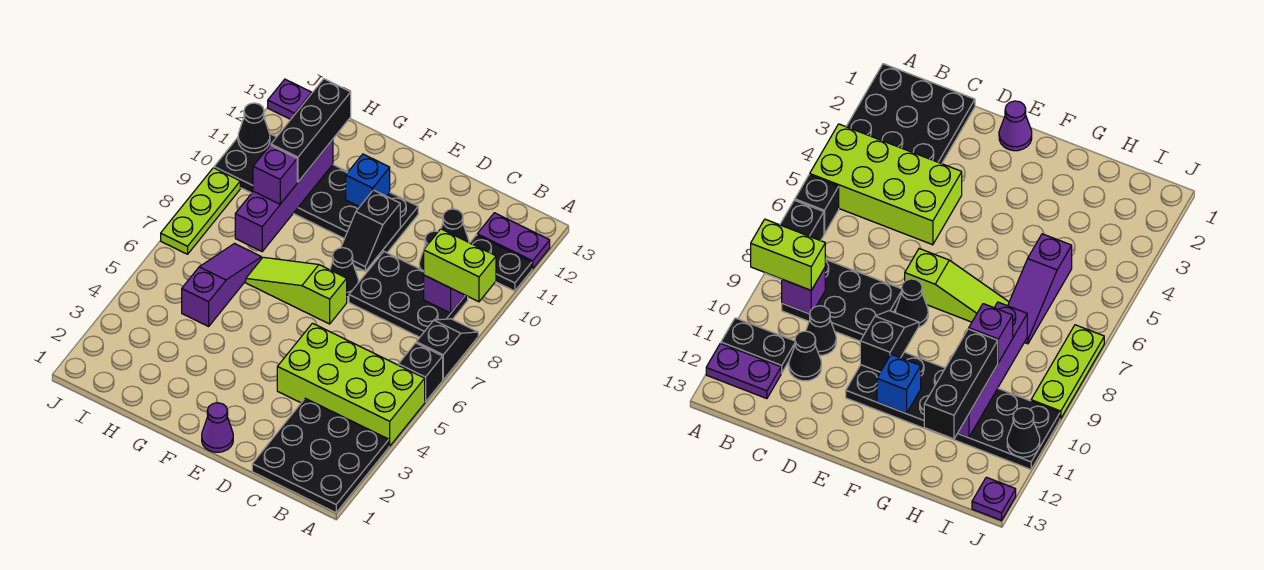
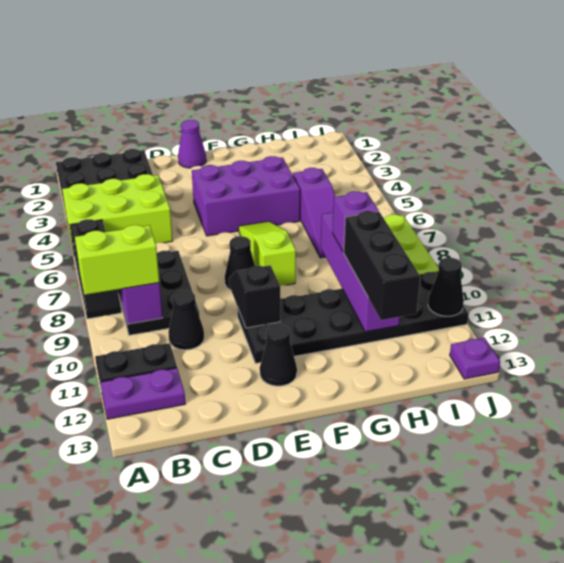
lime brick A4:D5 level 1 -> lime brick A4:C5 level 1
black plate B8:D9 level 1 -> black plate B7:C9 level 1
black cone C11 level 1 -> black cone E12 level 1
none -> purple brick E4:G5 level 1
lime slope E7:G7 level 1 top E -> lime slope F6:F8 level 1 top 8
blue brick F11 level 2 -> none

